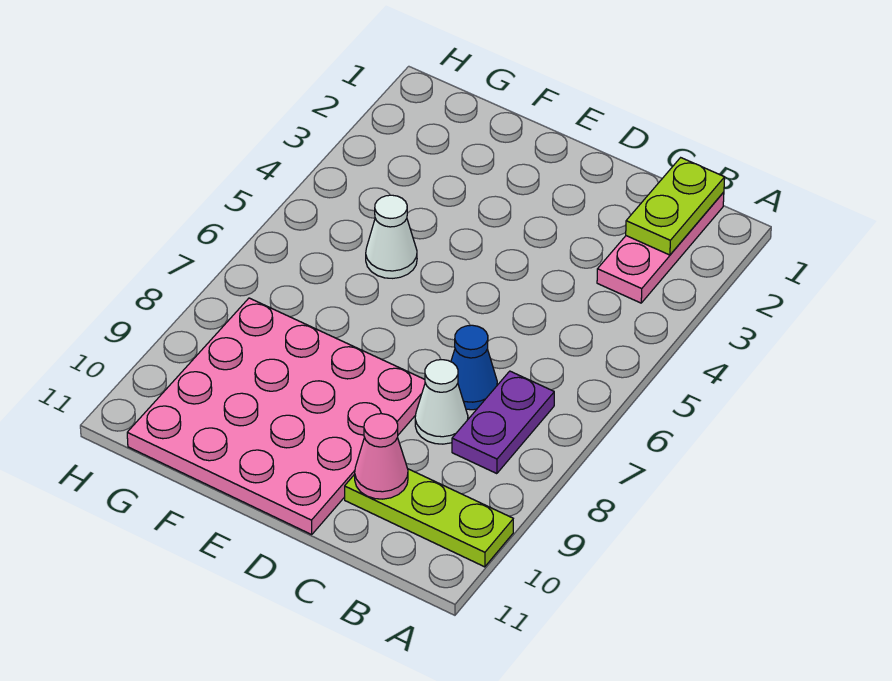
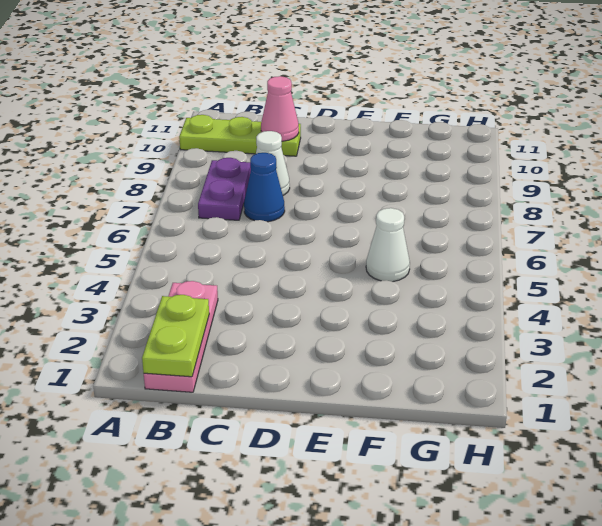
pink plate D8:G11 level 1 -> none

